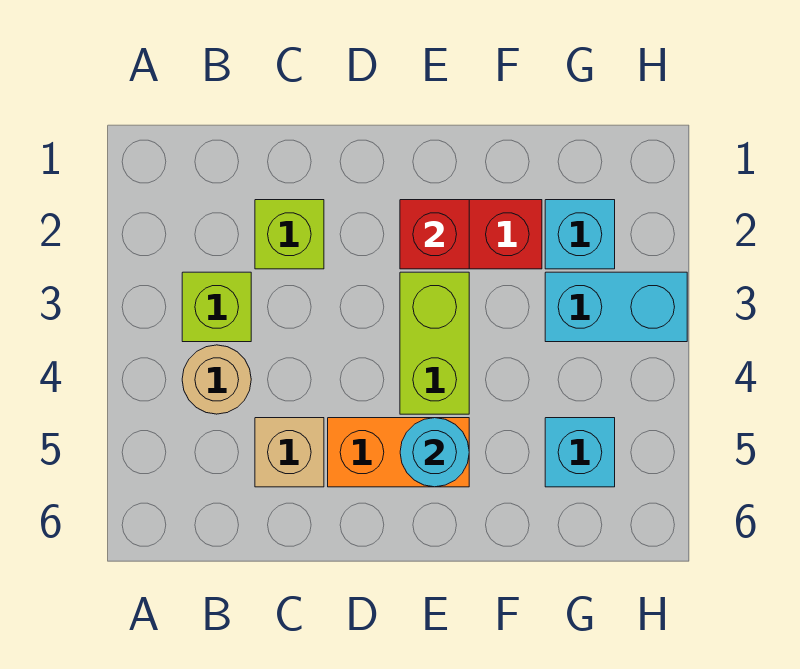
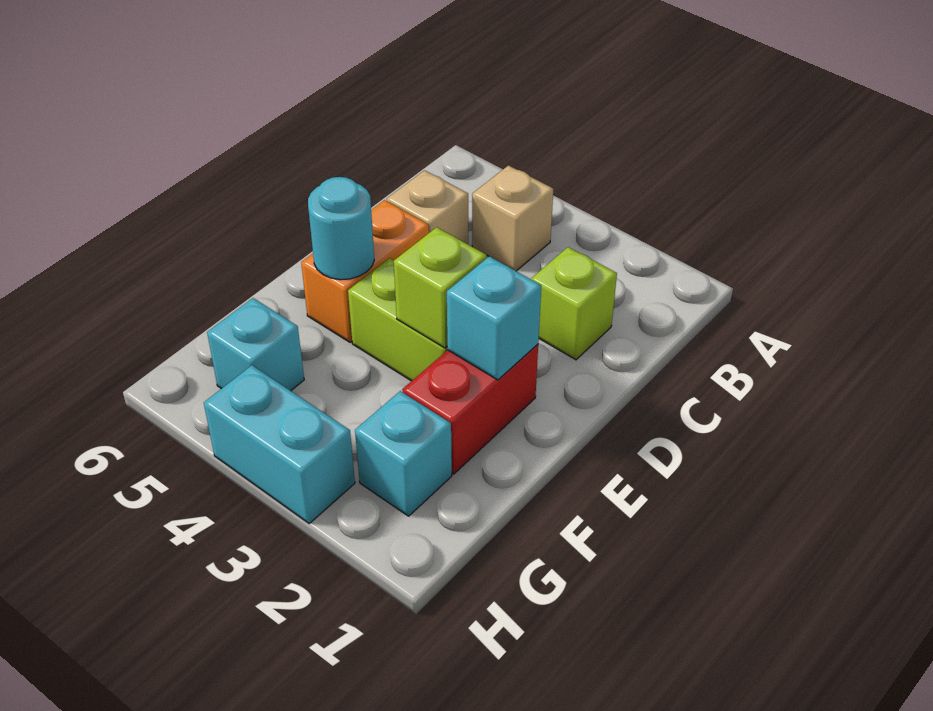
lime brick B3 level 1 -> lime brick E3 level 2
tan round brick B4 level 1 -> tan brick B4 level 1
red brick E2 level 2 -> cyan brick E2 level 2
cyan brick G3:H3 level 1 -> cyan brick H3:H4 level 1

